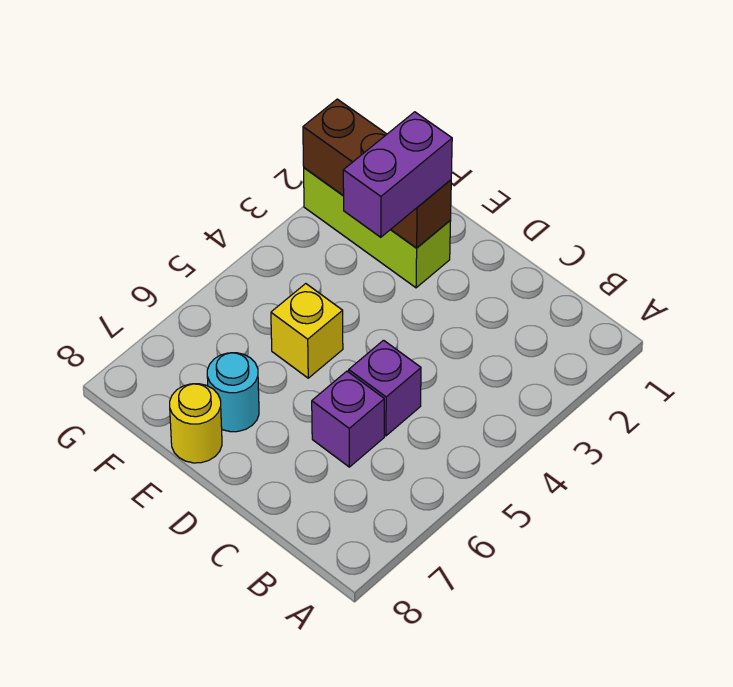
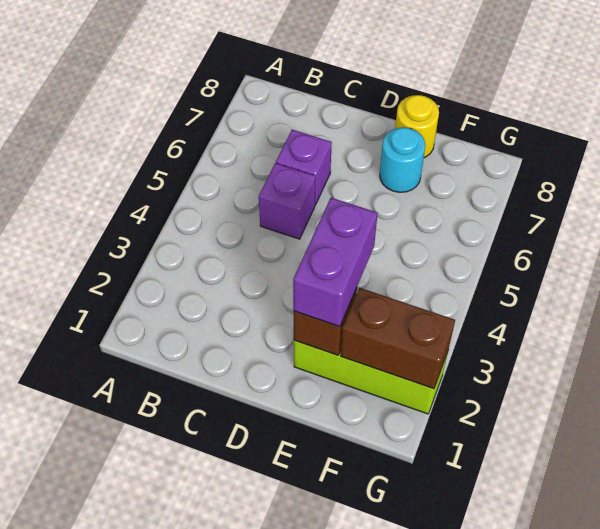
yellow brick E5 level 1 -> none

